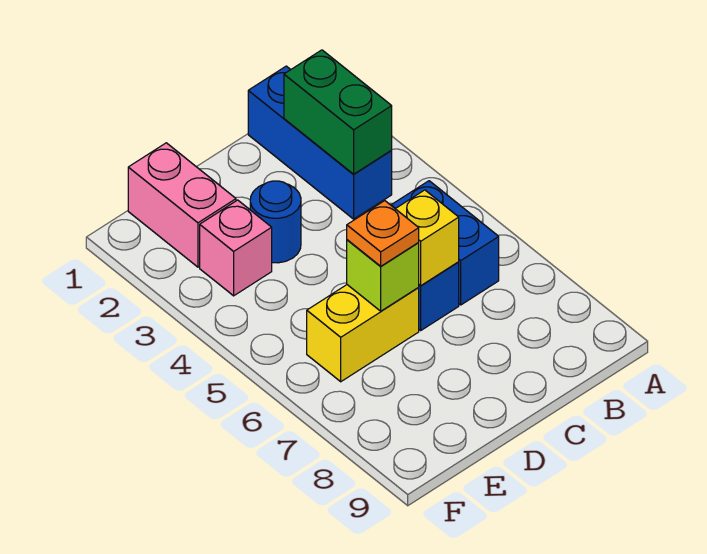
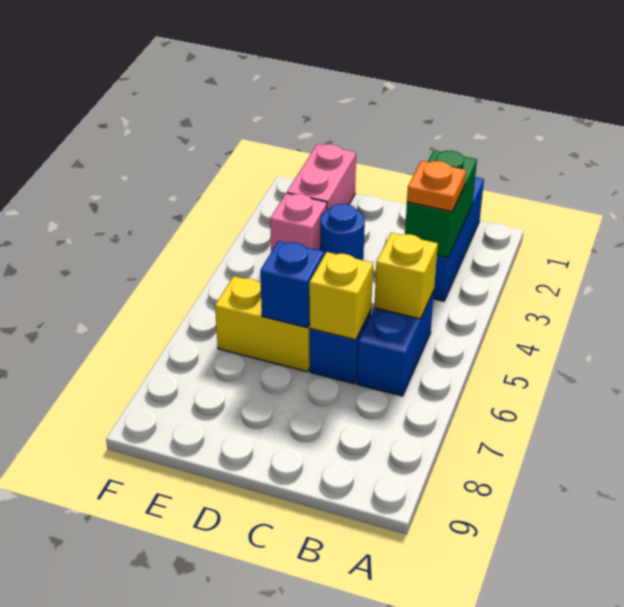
none -> yellow brick B5 level 2
lime brick D6 level 2 -> blue brick D6 level 2
orange plate D6 level 3 -> orange plate B3 level 3

